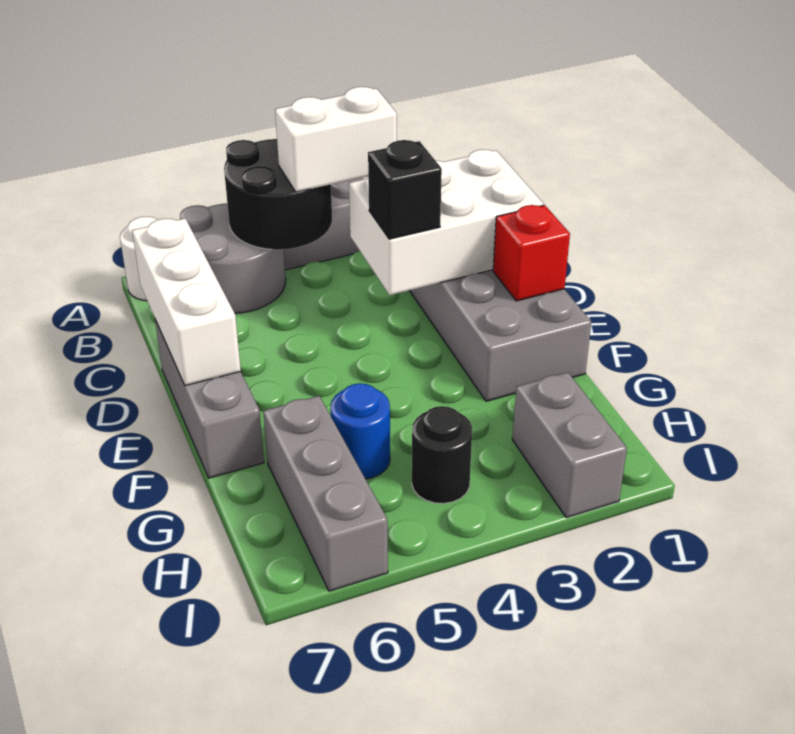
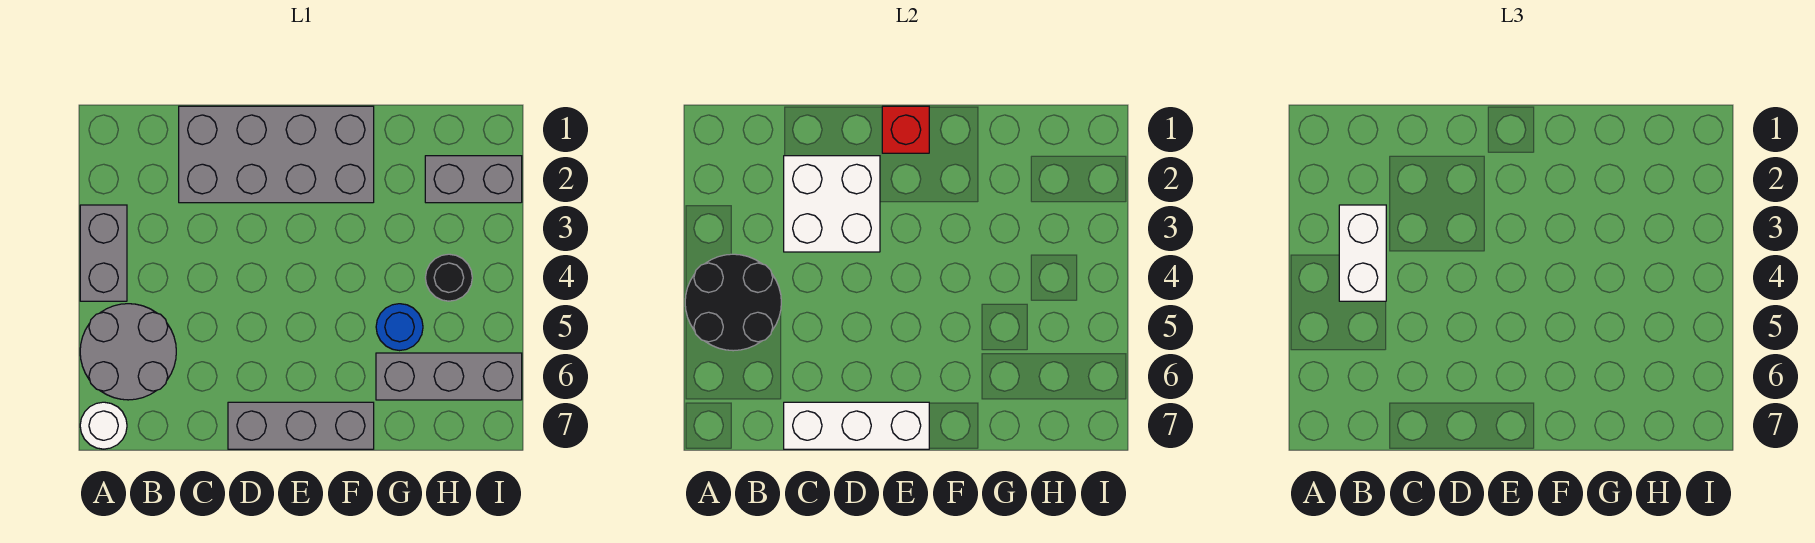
white brick C1:D3 level 2 -> white brick C2:D3 level 2
black brick D3 level 3 -> none

